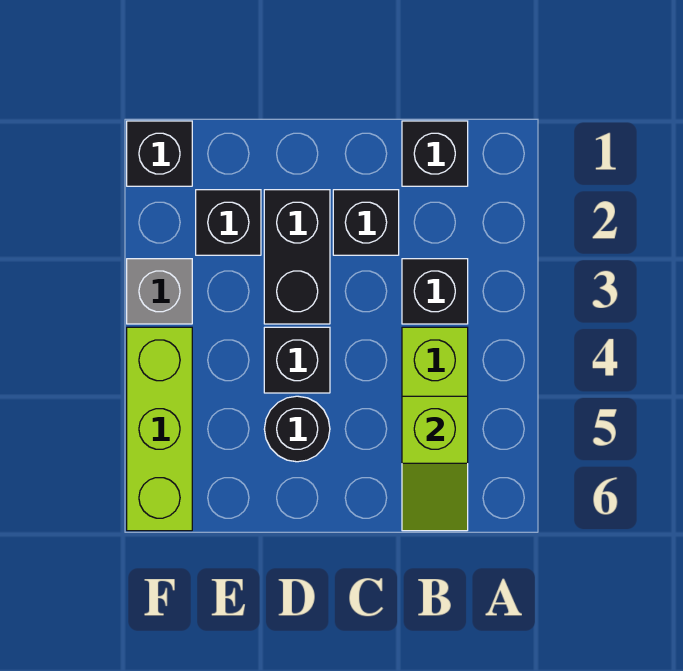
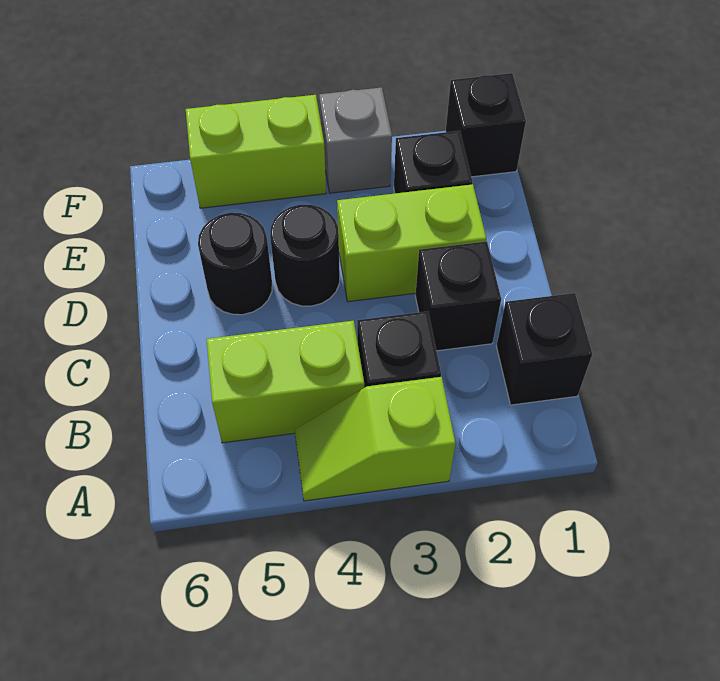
lime slope B5:B6 level 2 top 5 -> lime slope A3:A4 level 1 top 3
black brick D2:D3 level 1 -> lime brick D2:D3 level 1
black brick D4 level 1 -> black round brick D4 level 1
lime brick F4:F6 level 1 -> lime brick F4:F5 level 1

